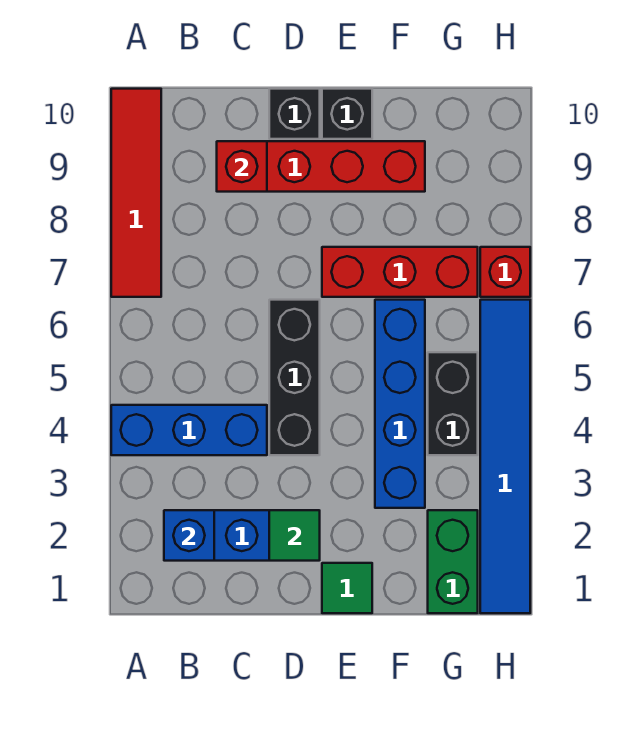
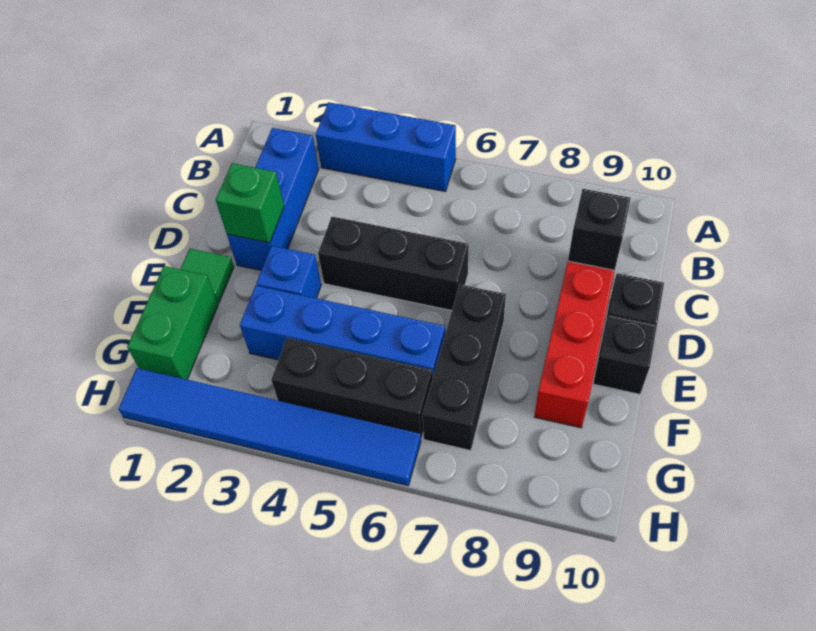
blue brick A4:C4 level 1 -> blue brick A3:A5 level 1
red tile A7:A10 level 1 -> none
blue brick B2 level 2 -> blue brick E3 level 1
red brick C9 level 2 -> black brick C9 level 2
green tile D2 level 2 -> green brick D2 level 2
red brick E7:G7 level 1 -> black brick E7:G7 level 1
green brick G1:G2 level 1 -> green brick F1:G1 level 1
black brick G4:G5 level 1 -> black brick G4:G6 level 1
red brick H7 level 1 -> none

